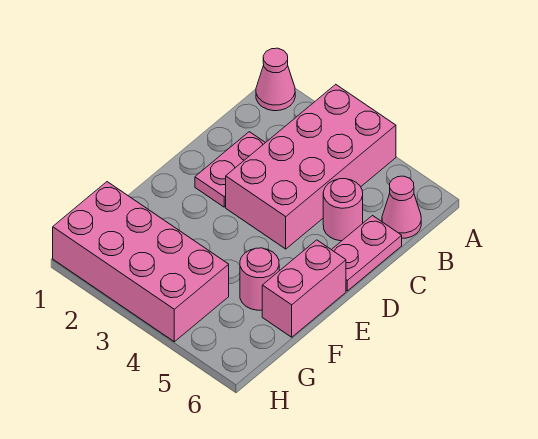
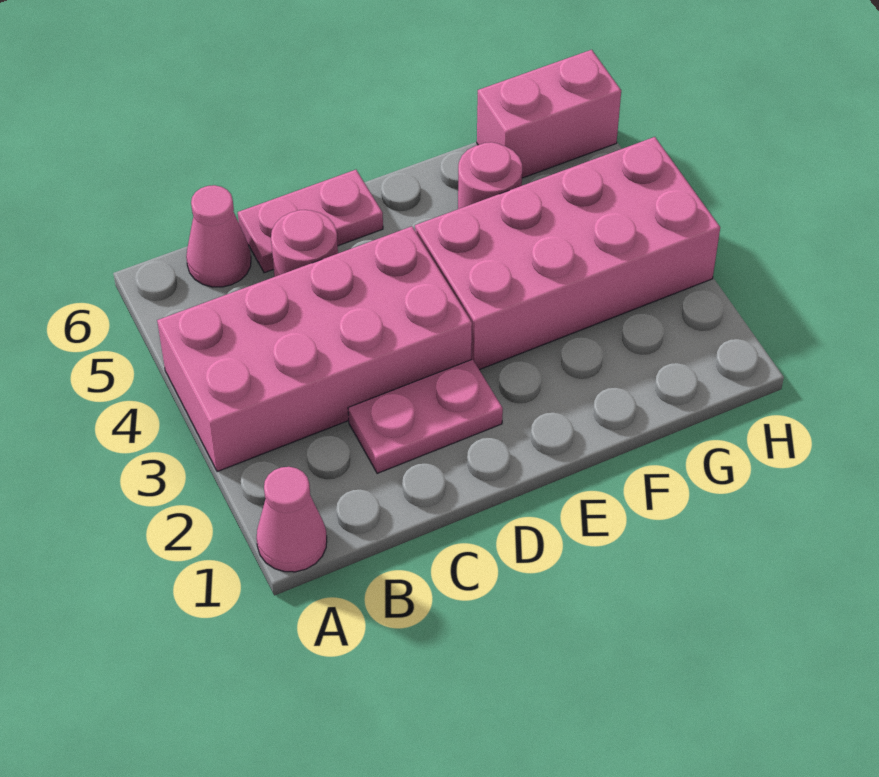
pink brick E6:F6 level 1 -> pink brick G6:H6 level 1
pink brick G1:H4 level 1 -> pink brick E3:H4 level 1

